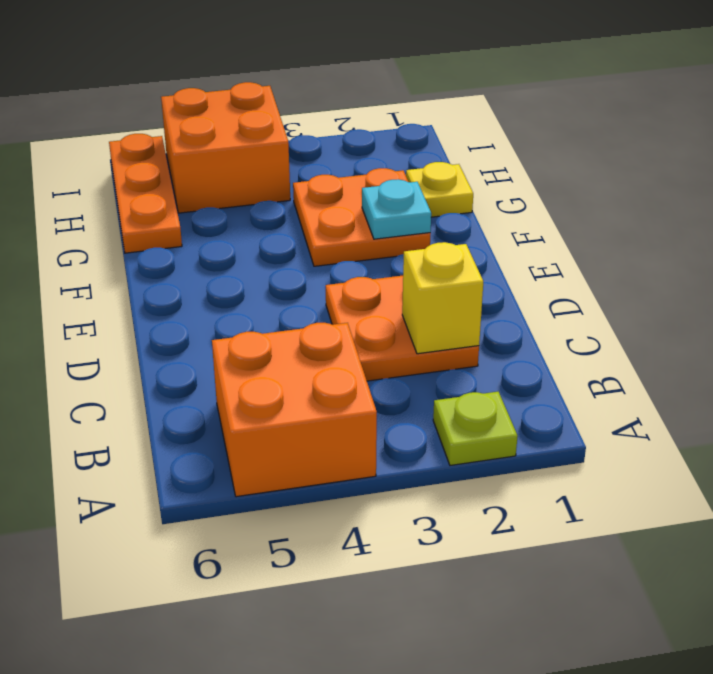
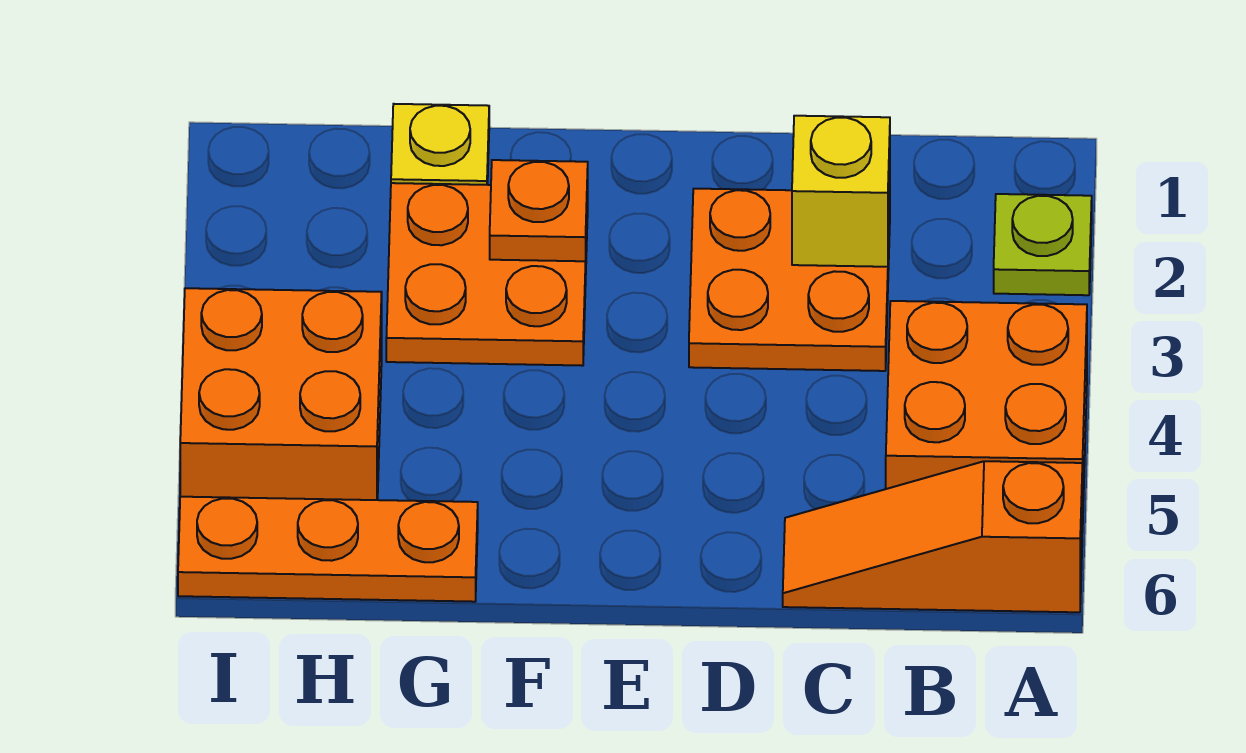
none -> orange slope A6:C6 level 1 top A
cyan plate F2 level 2 -> orange plate F2 level 2

